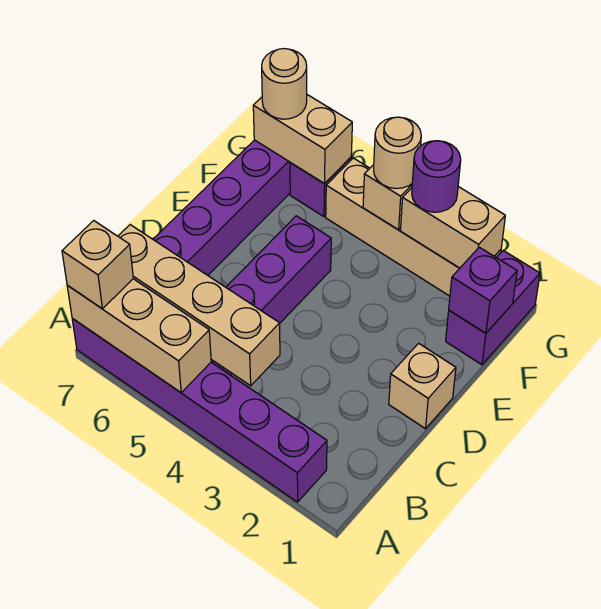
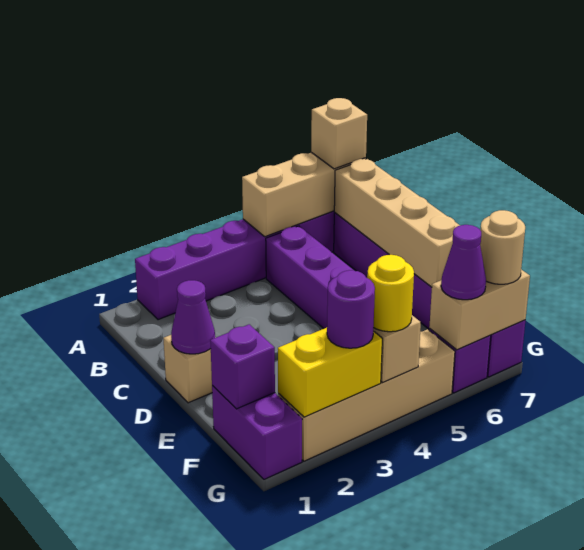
tan brick B4:B7 level 2 -> tan brick B7:E7 level 2
none -> purple cone D1 level 2
tan brick G2:G3 level 2 -> yellow brick G2:G3 level 2
tan round brick G4 level 3 -> yellow round brick G4 level 3
none -> purple cone G6 level 3

